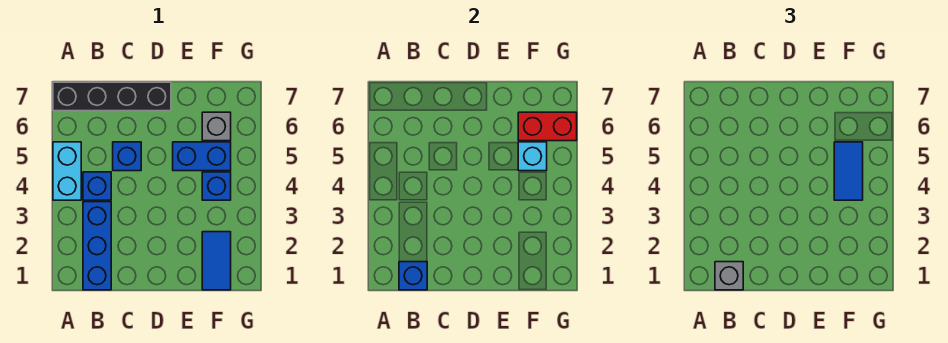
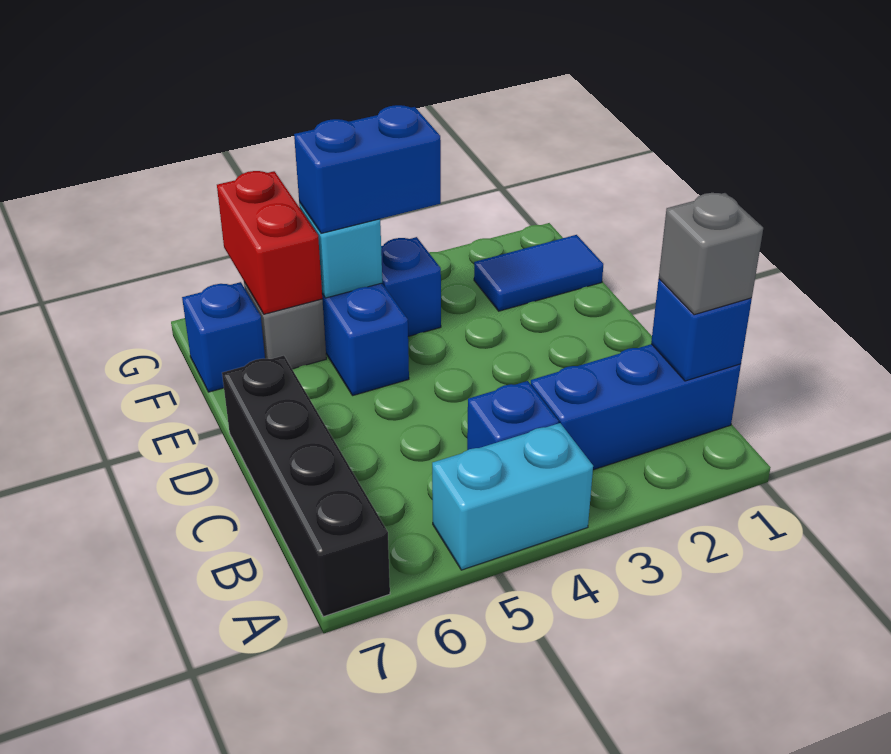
blue brick C5 level 1 -> blue brick F7 level 1
blue tile F4:F5 level 3 -> blue brick F4:F5 level 3

